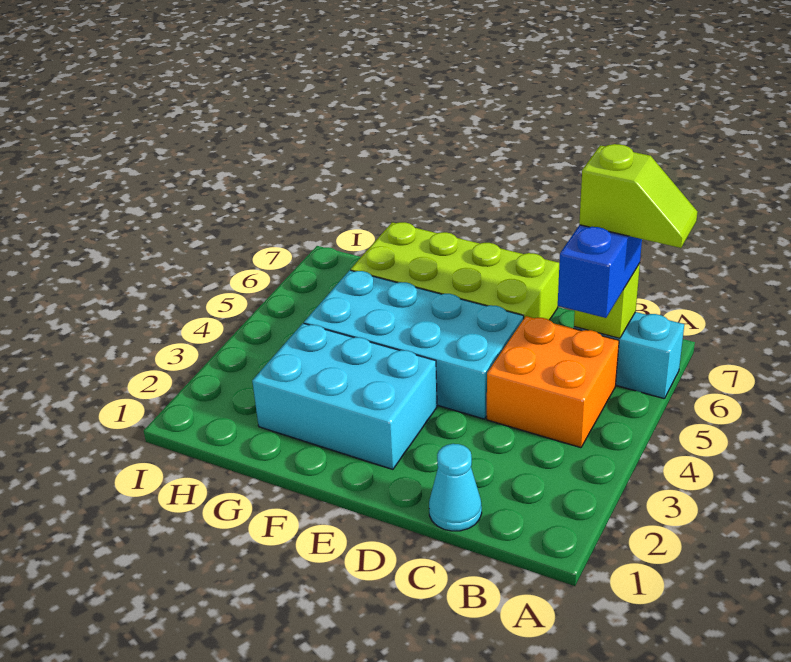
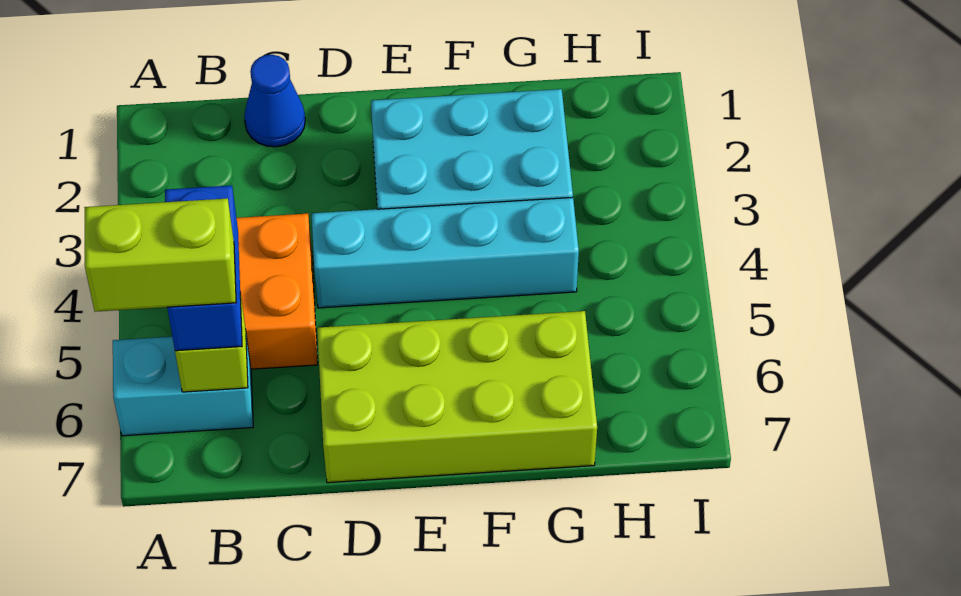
lime slope A6:B6 level 4 top B -> lime brick A6:B6 level 4
cyan cone C1 level 1 -> blue cone C1 level 1
cyan brick D4:G5 level 1 -> cyan brick D4:G4 level 1

